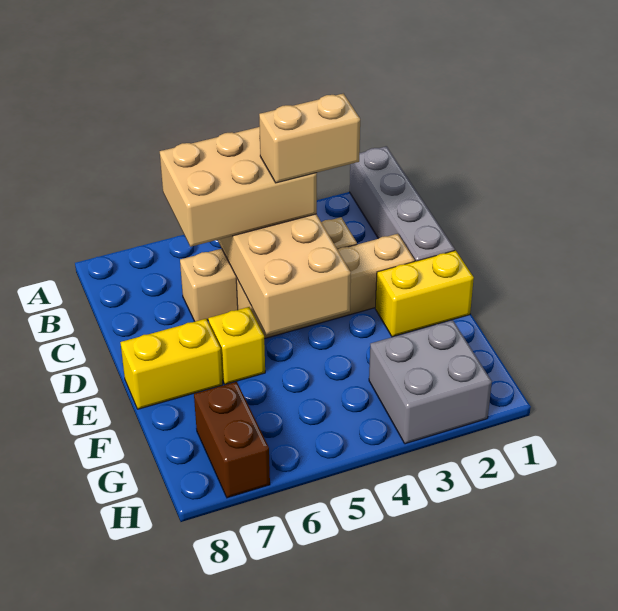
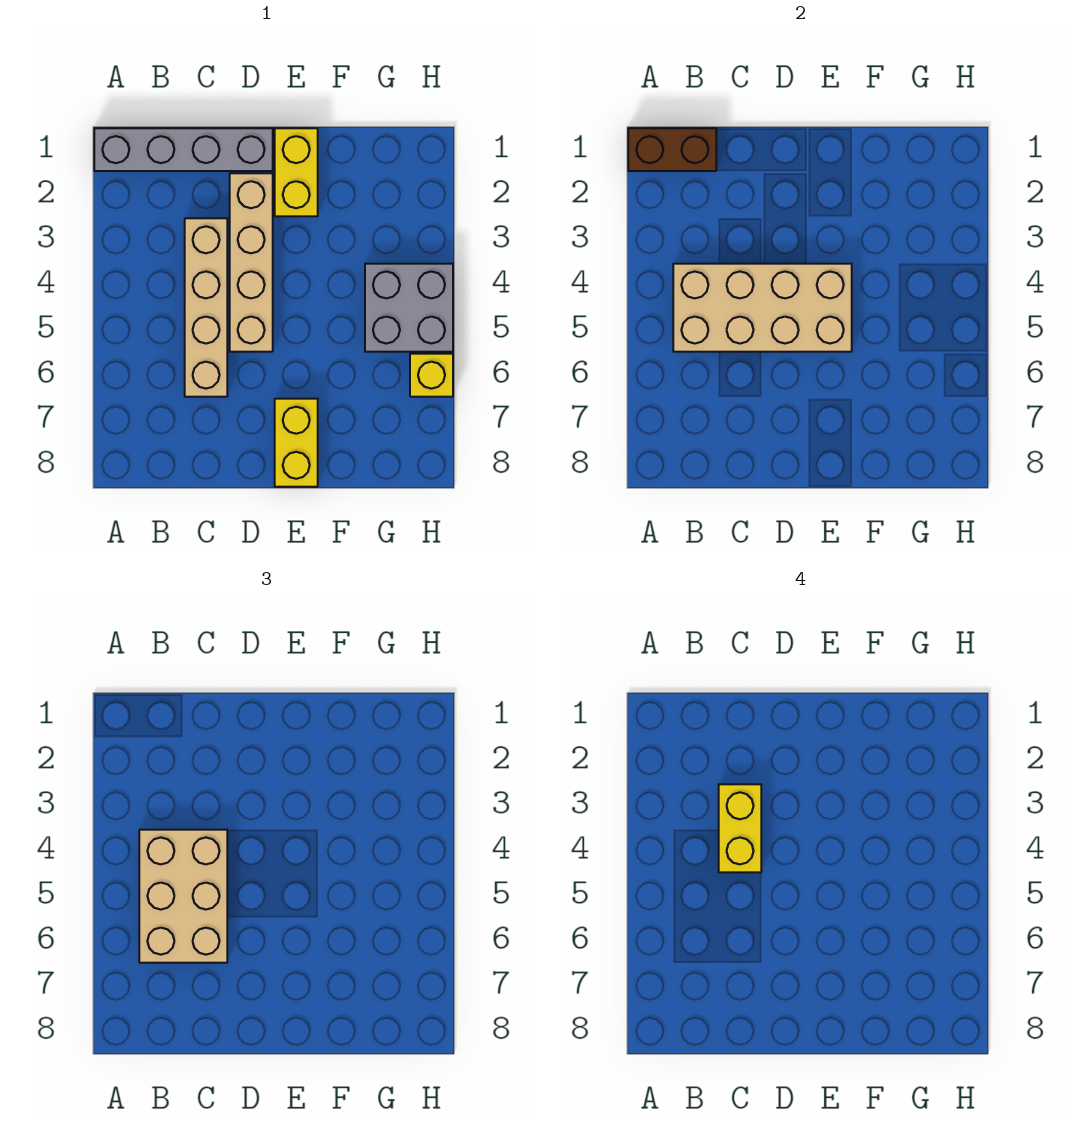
tan brick C3:C4 level 4 -> yellow brick C3:C4 level 4
yellow brick E6 level 1 -> yellow brick H6 level 1
grey brick G2:H3 level 1 -> grey brick G4:H5 level 1
brown brick G7:H7 level 1 -> brown brick A1:B1 level 2

